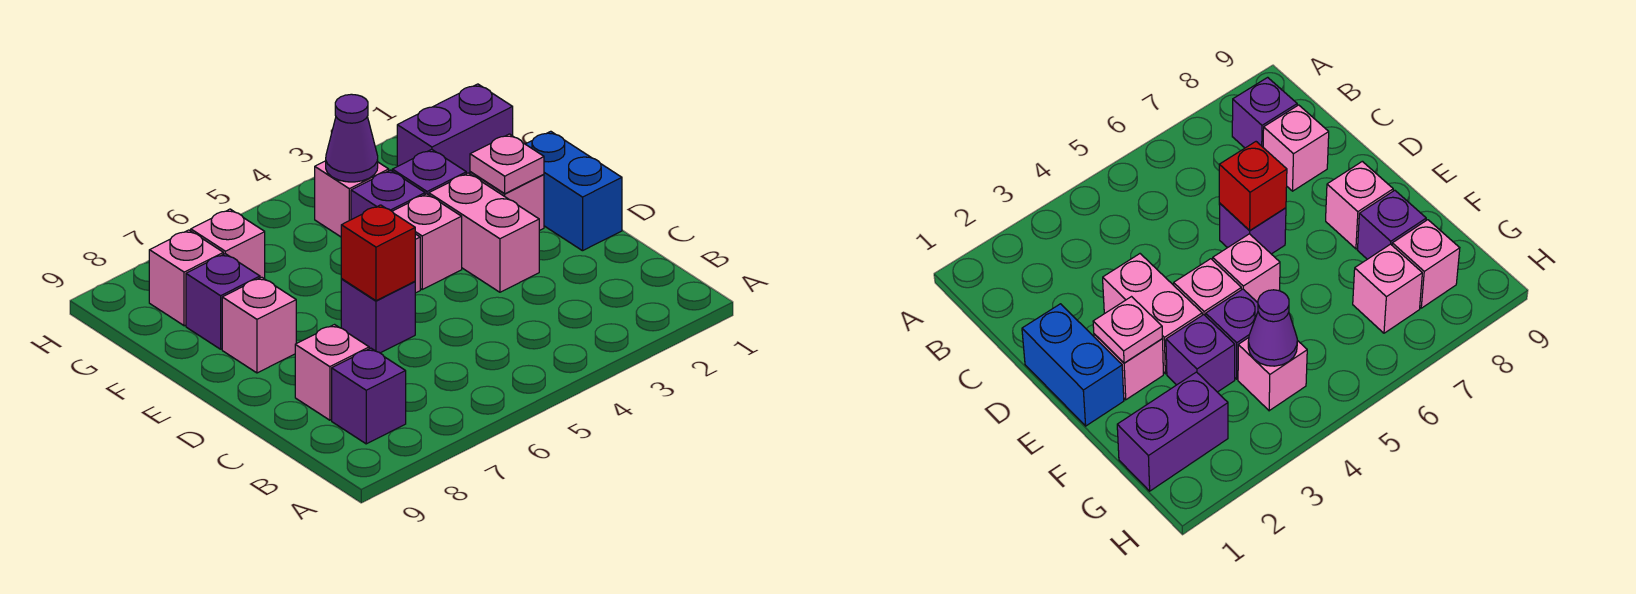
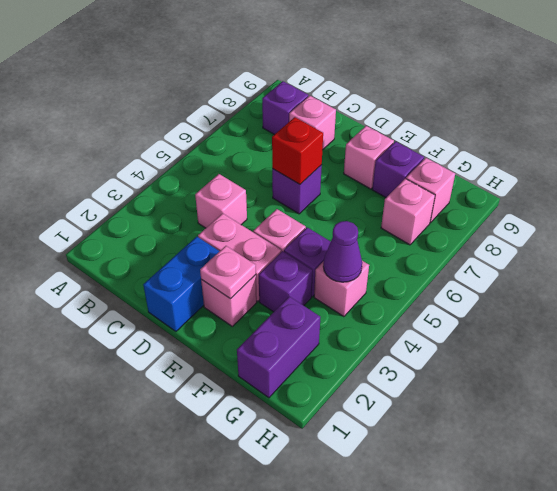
blue brick D1:E1 level 1 -> blue brick D1:D2 level 1
pink brick E5 level 1 -> pink brick C4 level 1

